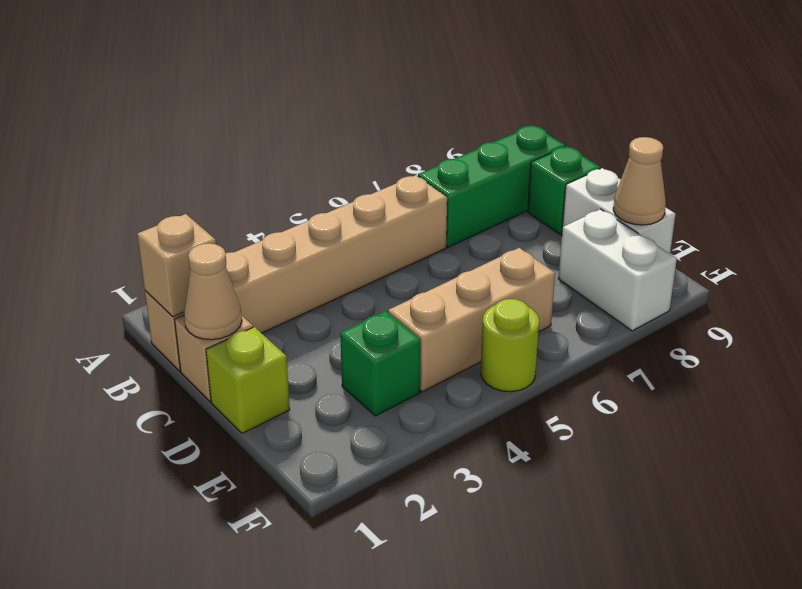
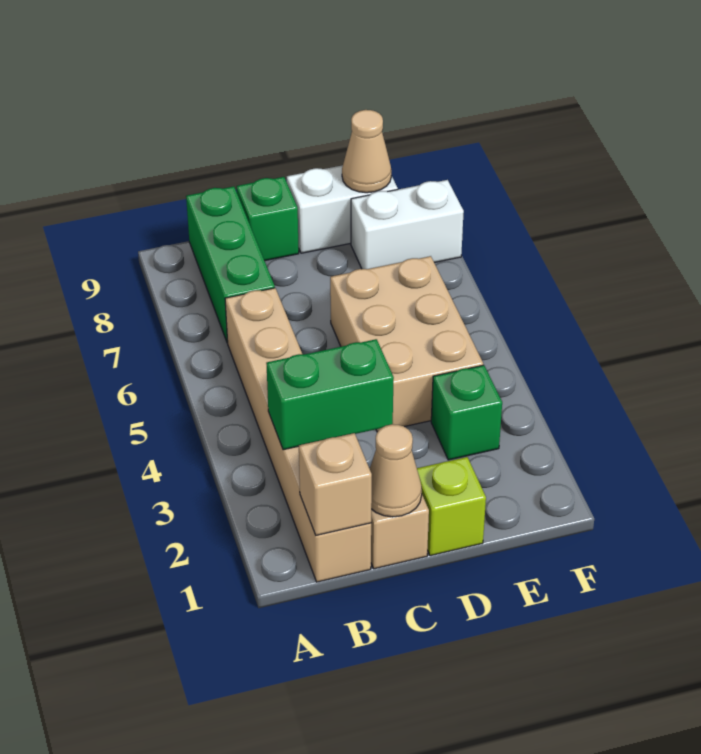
none -> green brick B3:C3 level 2
tan brick E4:E6 level 1 -> tan brick D4:E6 level 1
lime round brick F5 level 1 -> none

